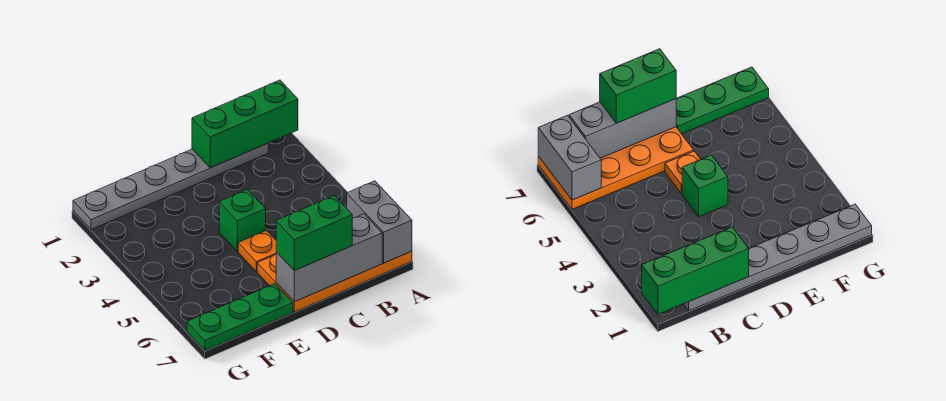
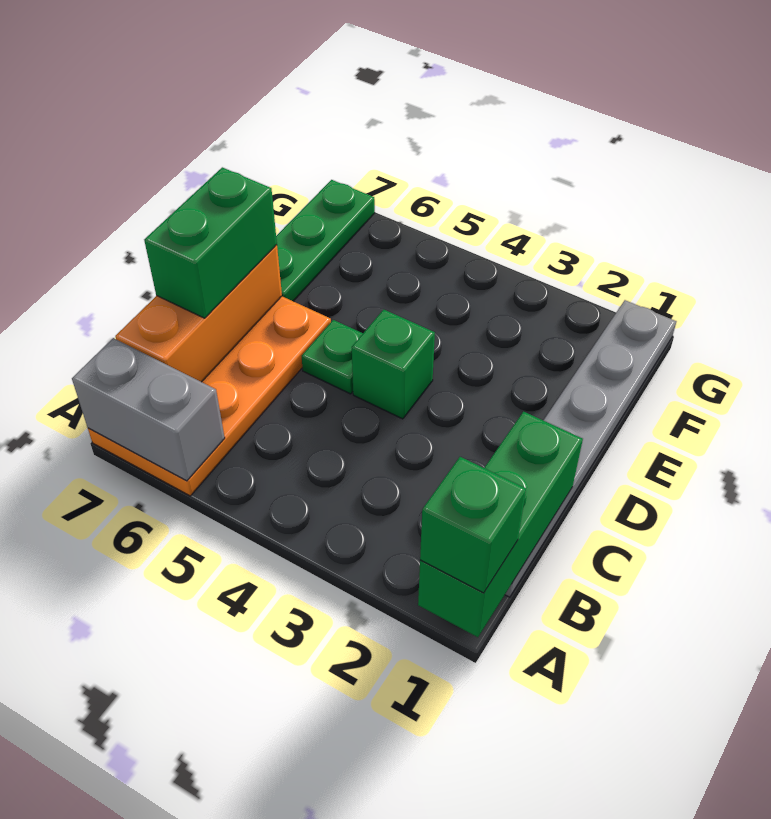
none -> green brick A1 level 3
grey brick B7:D7 level 2 -> orange brick B7:D7 level 2
orange plate D5 level 1 -> green plate D5 level 1

